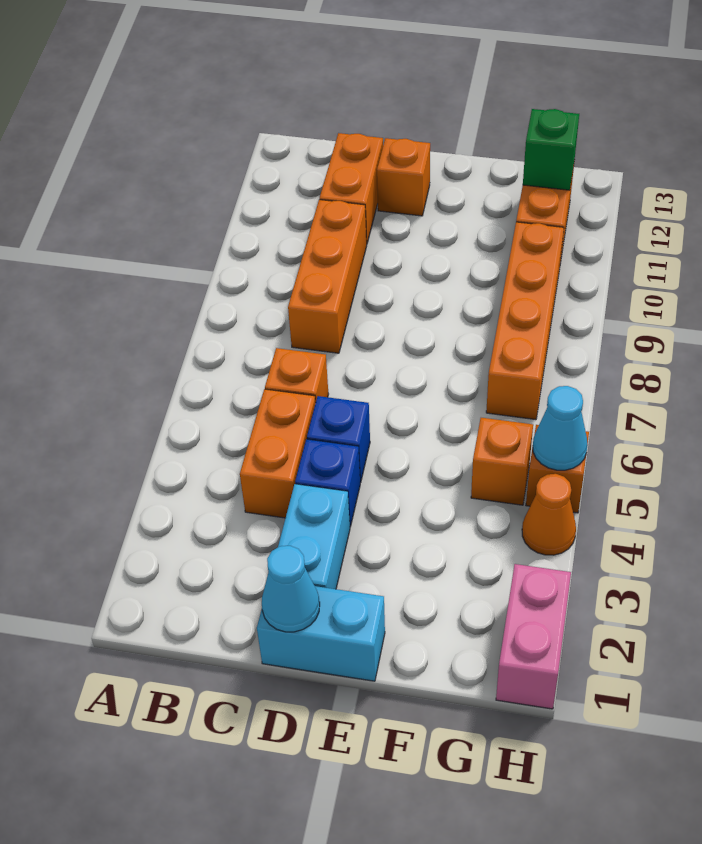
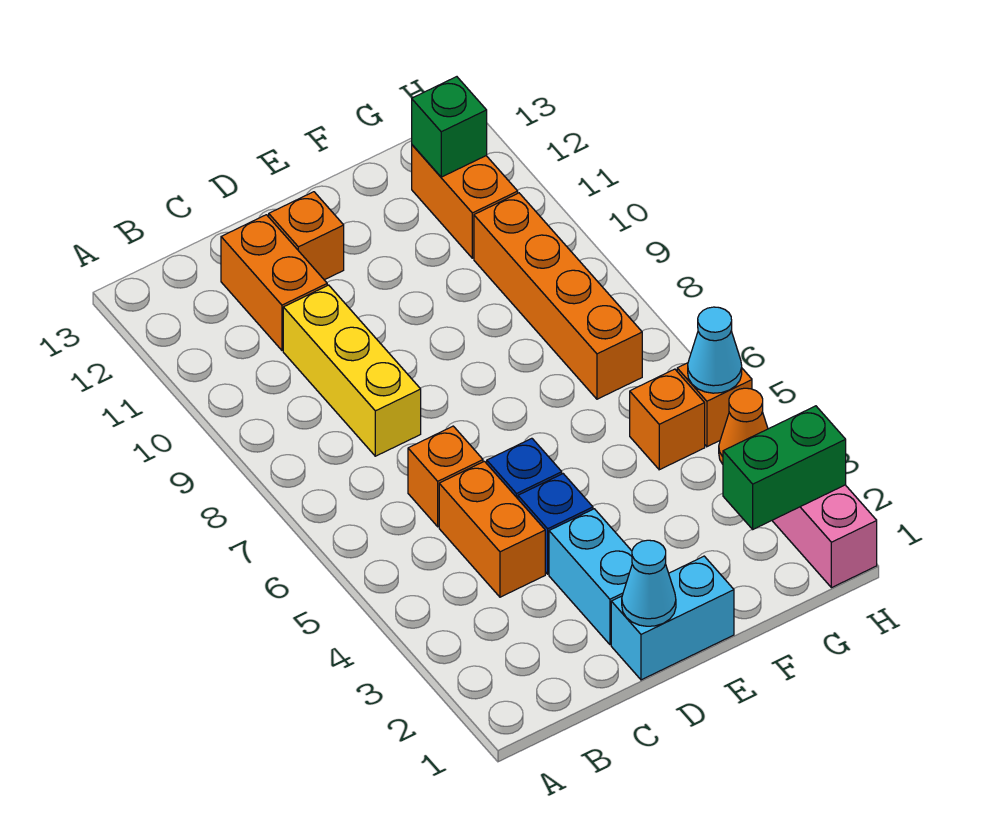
orange brick C8:C10 level 1 -> yellow brick C8:C10 level 1
none -> green brick G2:H2 level 2

